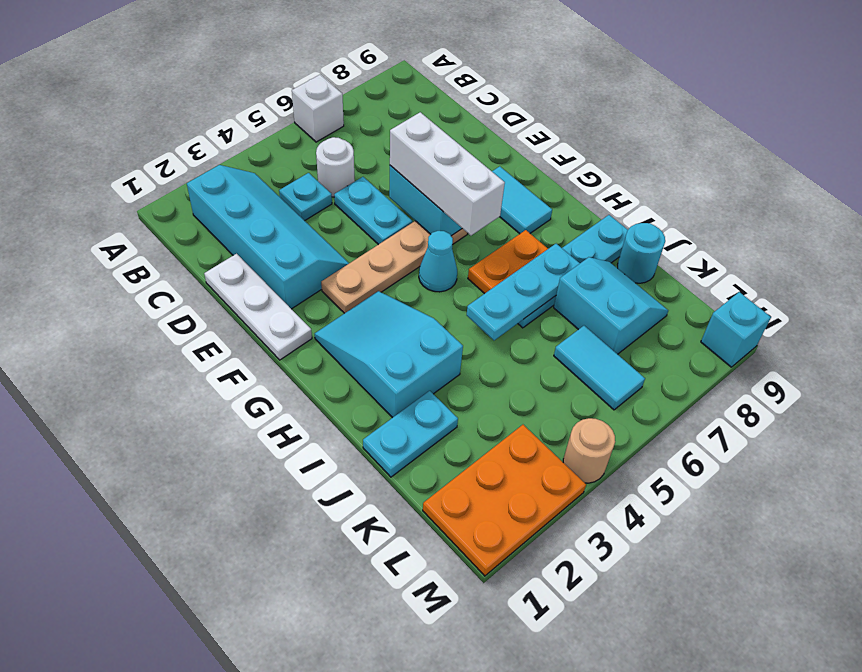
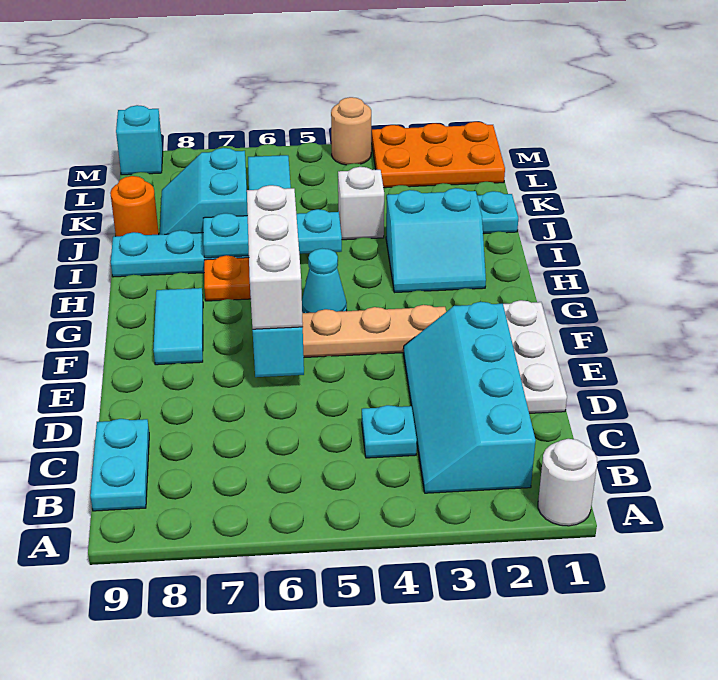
white brick A6 level 1 -> white brick J4 level 1
white round brick C5 level 1 -> white round brick A1 level 1
cyan plate D5:E5 level 1 -> cyan plate B9:C9 level 1
cyan slope G2:I3 level 1 top I -> cyan slope H2:I3 level 1 top I
cyan round brick J9 level 1 -> orange round brick J9 level 1

